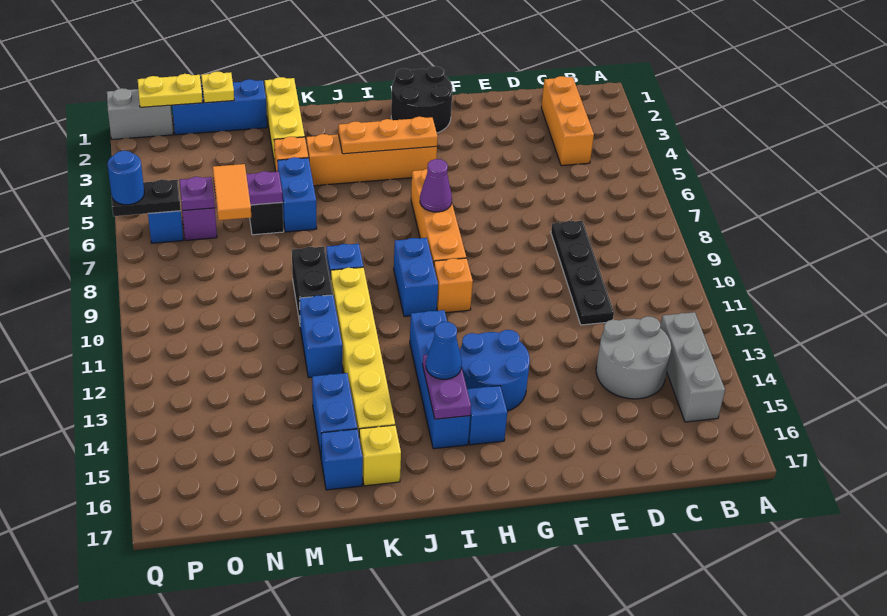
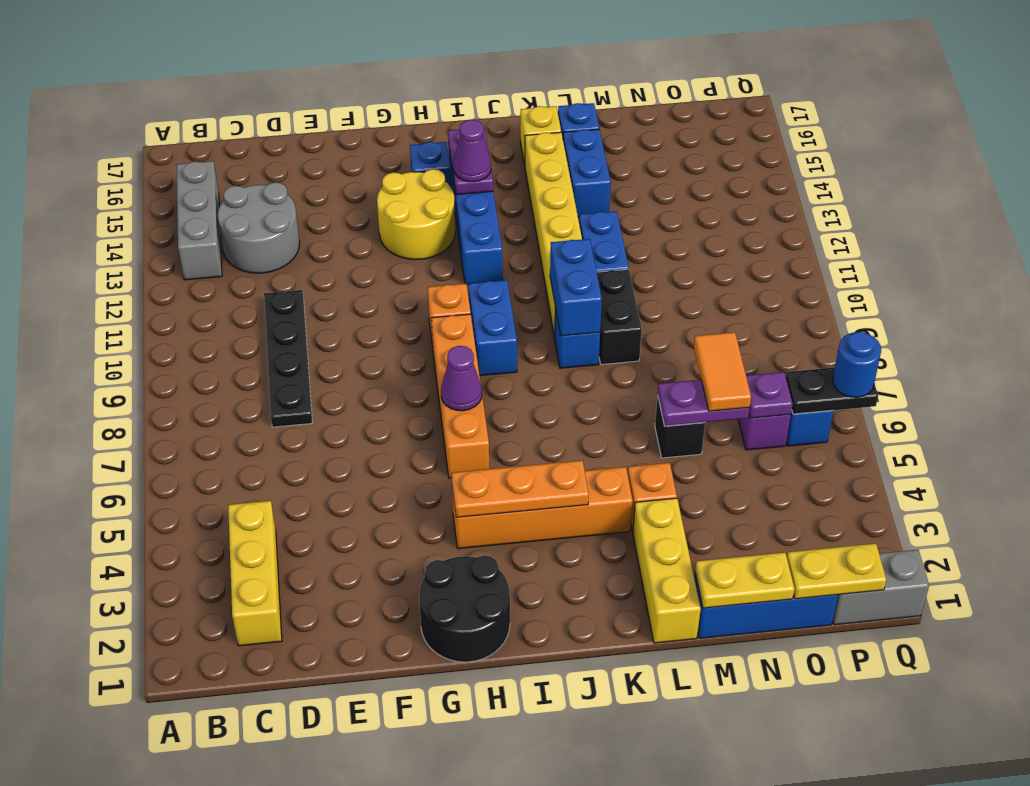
orange brick C2:C4 level 1 -> yellow brick C2:C4 level 1
blue round brick G13:H14 level 1 -> yellow round brick G13:H14 level 1
blue cone I14 level 3 -> purple cone I14 level 3
blue brick L5:L6 level 1 -> blue brick K9:K10 level 2
yellow plate N1 level 2 -> yellow plate M1:N1 level 2

